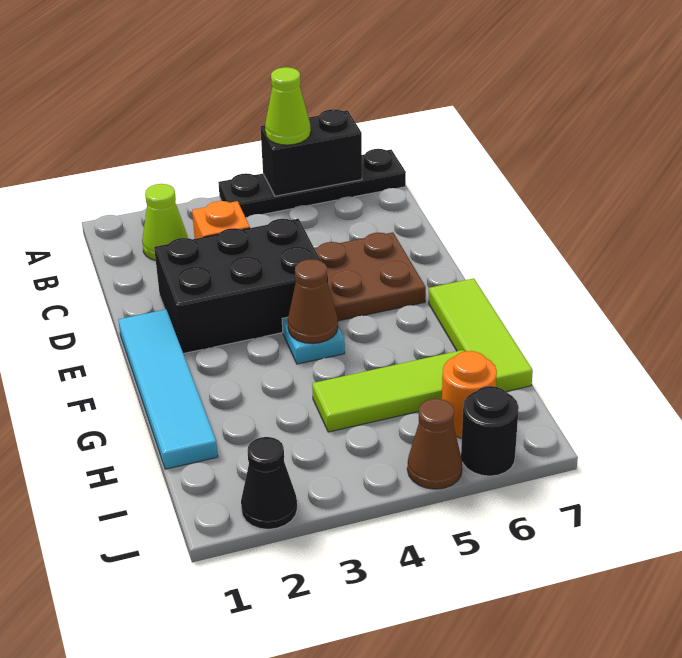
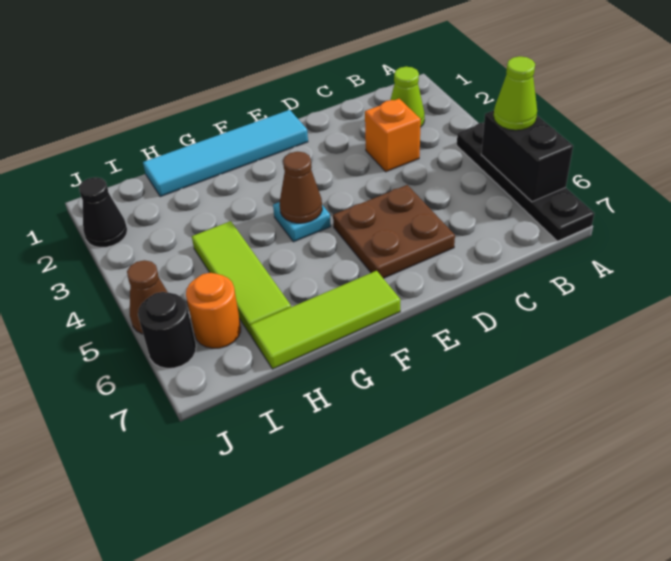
black brick D2:E4 level 1 -> none

